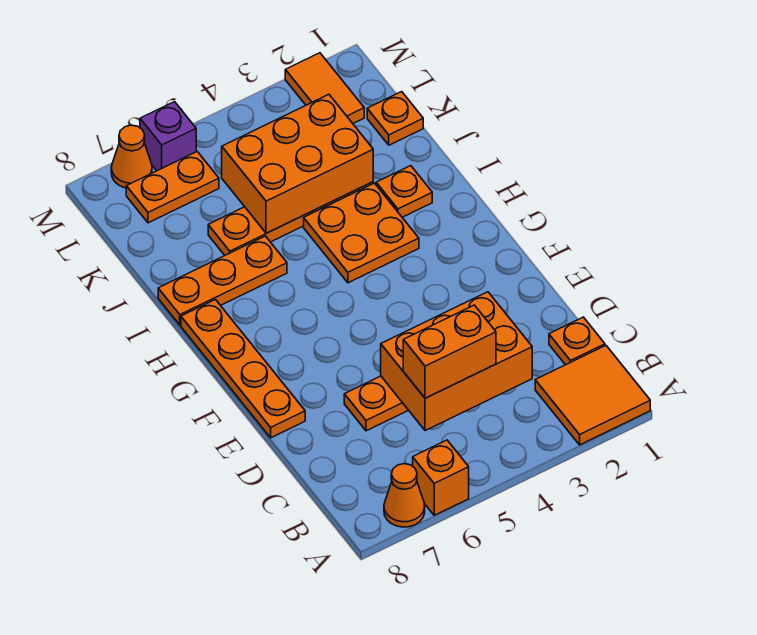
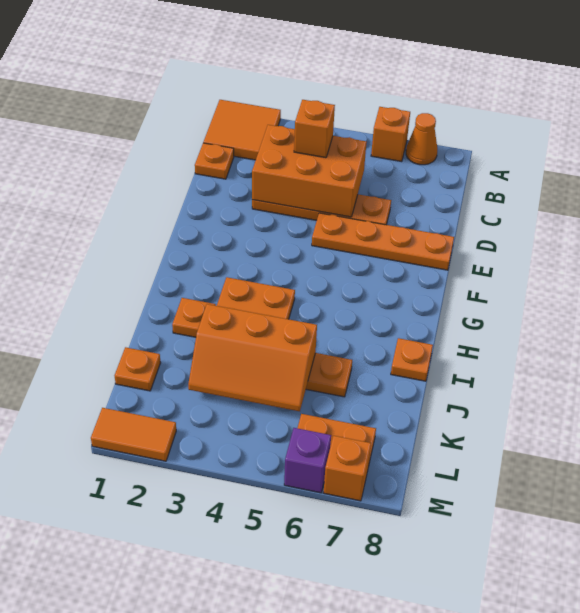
orange brick C4:C5 level 3 -> orange brick C4 level 3
orange plate E8:H8 level 1 -> orange plate E5:E8 level 1
orange plate I6:I8 level 1 -> orange plate I8 level 1
orange brick J3:K5 level 2 -> orange slope J3:K5 level 2 top J
orange tile L2:M2 level 1 -> orange tile M1:M2 level 1
orange cone M7 level 1 -> orange brick M7 level 1

